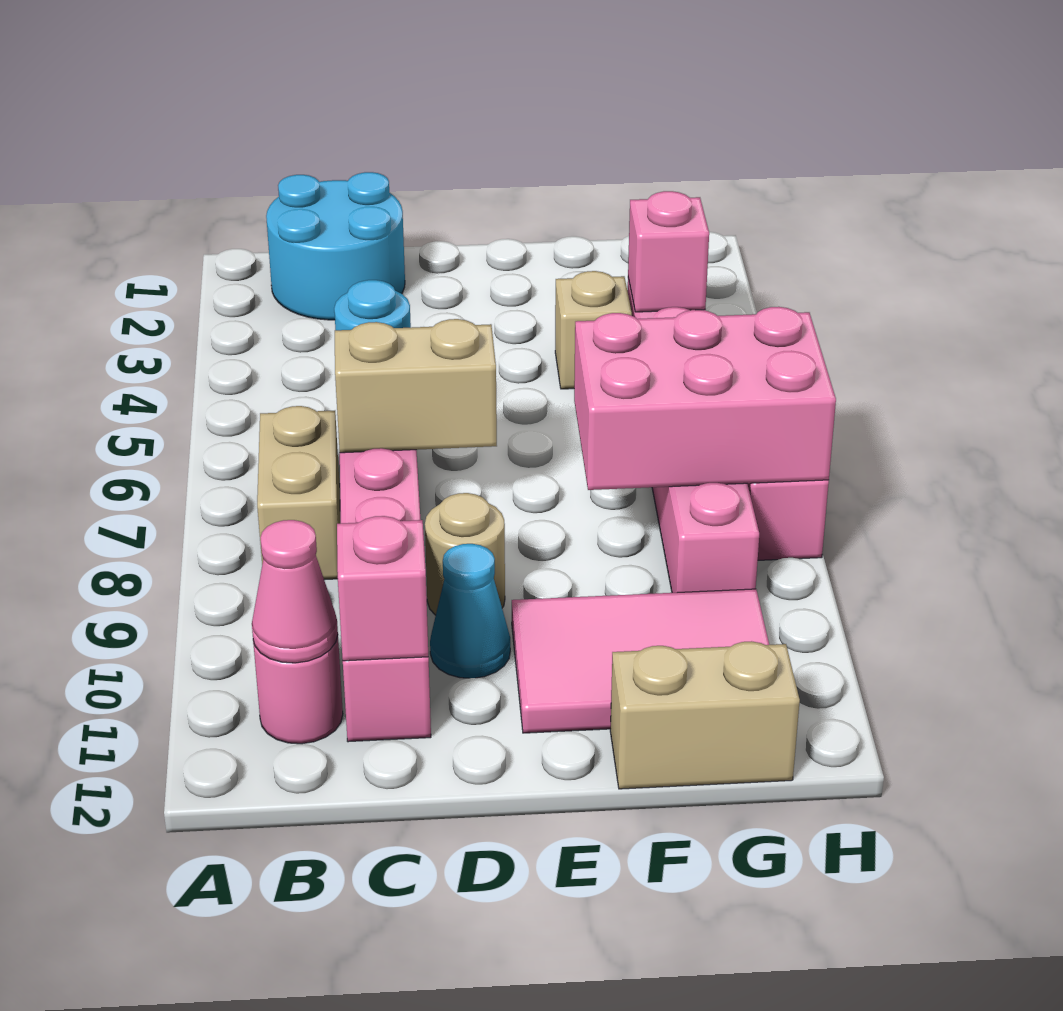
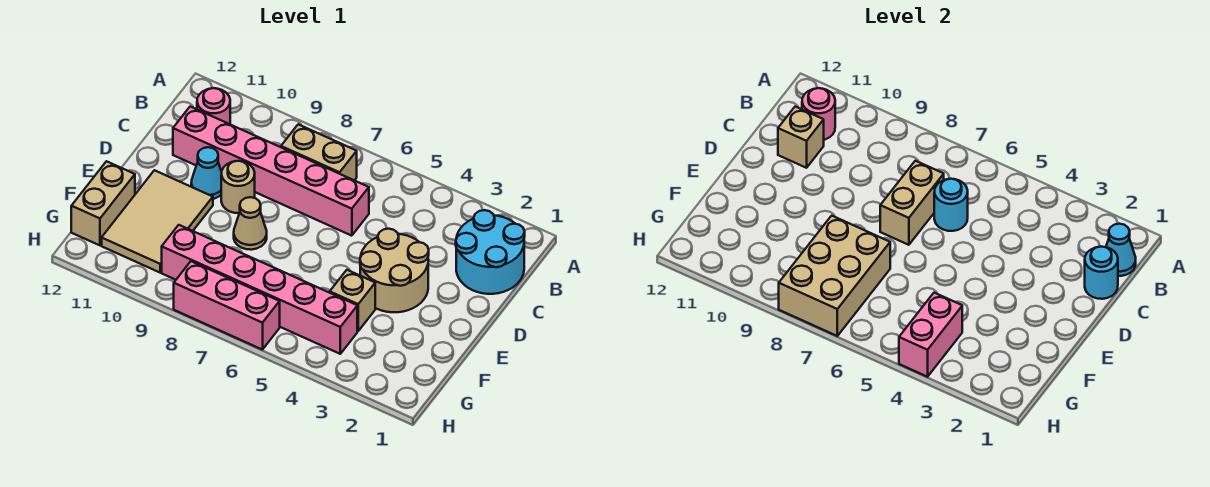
none -> cyan cone B1 level 2
pink cone B11 level 2 -> pink round brick B11 level 2
none -> cyan round brick C1 level 2
pink brick C11 level 2 -> tan brick C11 level 2
none -> tan round brick D3:E4 level 1
none -> tan cone E8 level 1
pink tile E10:G11 level 1 -> tan tile E10:G11 level 1
pink brick F7:H8 level 2 -> tan brick F7:H8 level 2
pink brick G4 level 2 -> pink brick G4:H4 level 2

